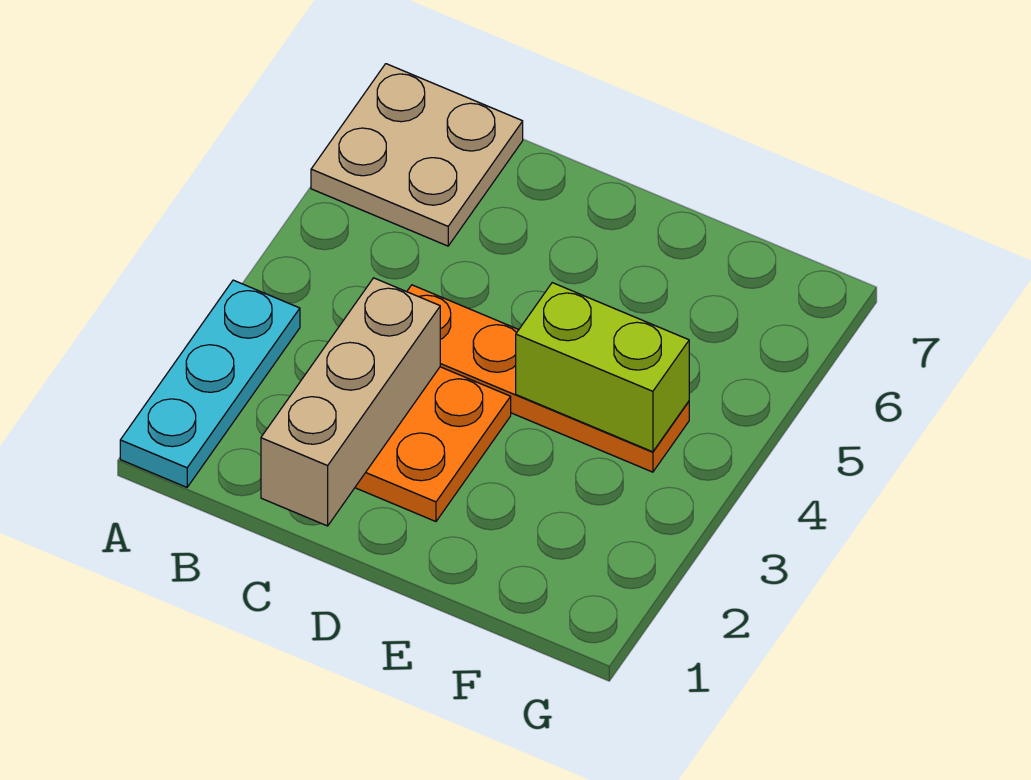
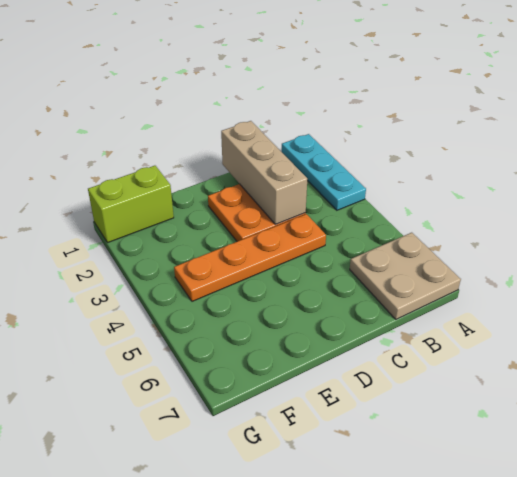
lime brick E4:F4 level 2 -> lime brick F1:G1 level 1

